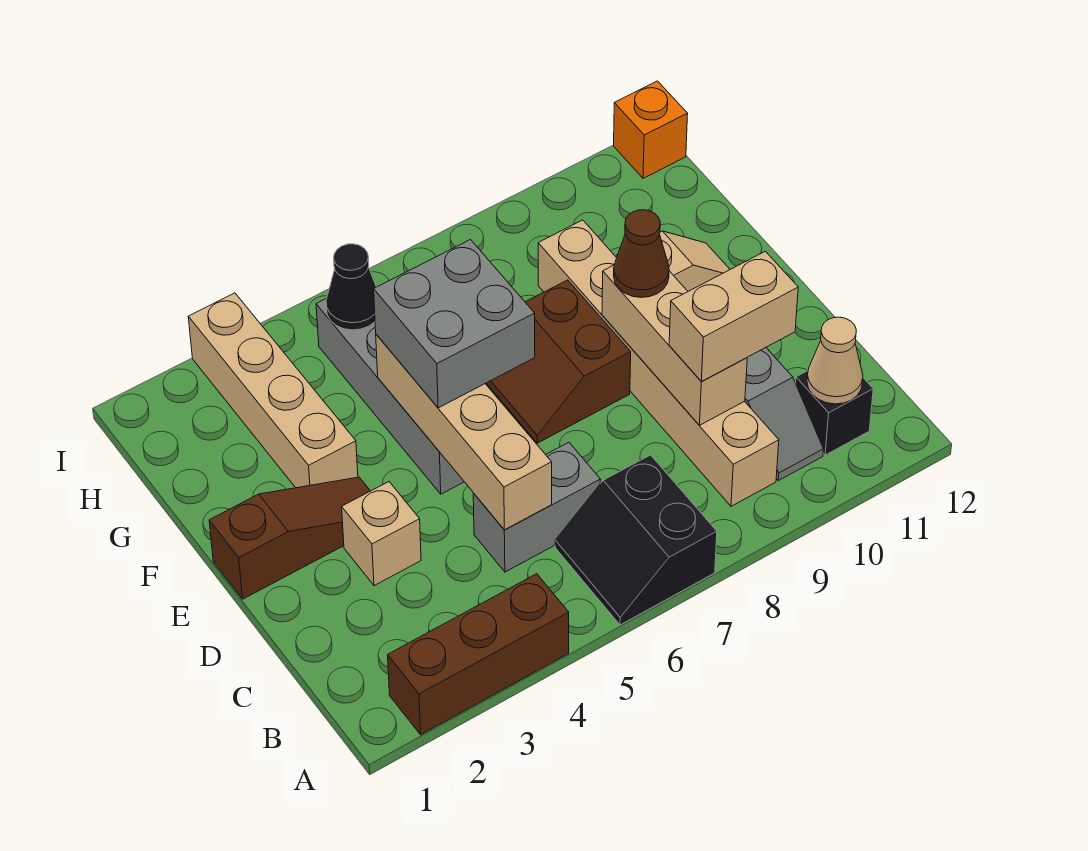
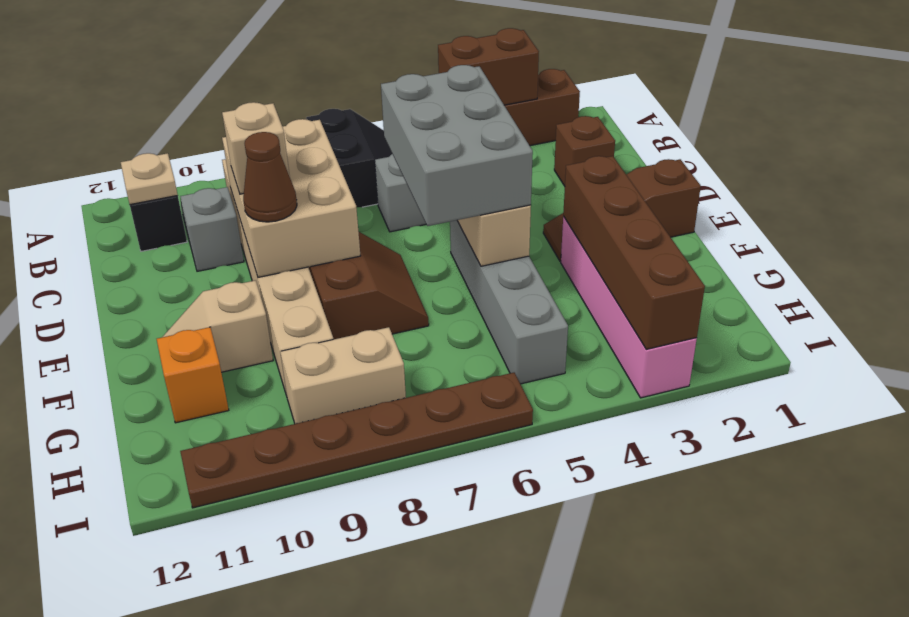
none -> brown brick A3:A4 level 2
tan cone B11 level 2 -> tan plate B11 level 2
none -> brown brick C2 level 1
tan brick C9:E9 level 2 -> tan brick C8:E9 level 2
tan brick C9:C10 level 3 -> tan brick H8:H9 level 1
tan brick D3 level 1 -> tan brick D9 level 3
grey brick E5:F6 level 3 -> grey brick D5:F6 level 3
tan brick F3:I3 level 1 -> pink brick F3:I3 level 1
none -> brown brick F3:I3 level 2
black cone H5 level 2 -> none
none -> brown plate I6:I11 level 1
orange brick I12 level 1 -> orange brick G11 level 1

